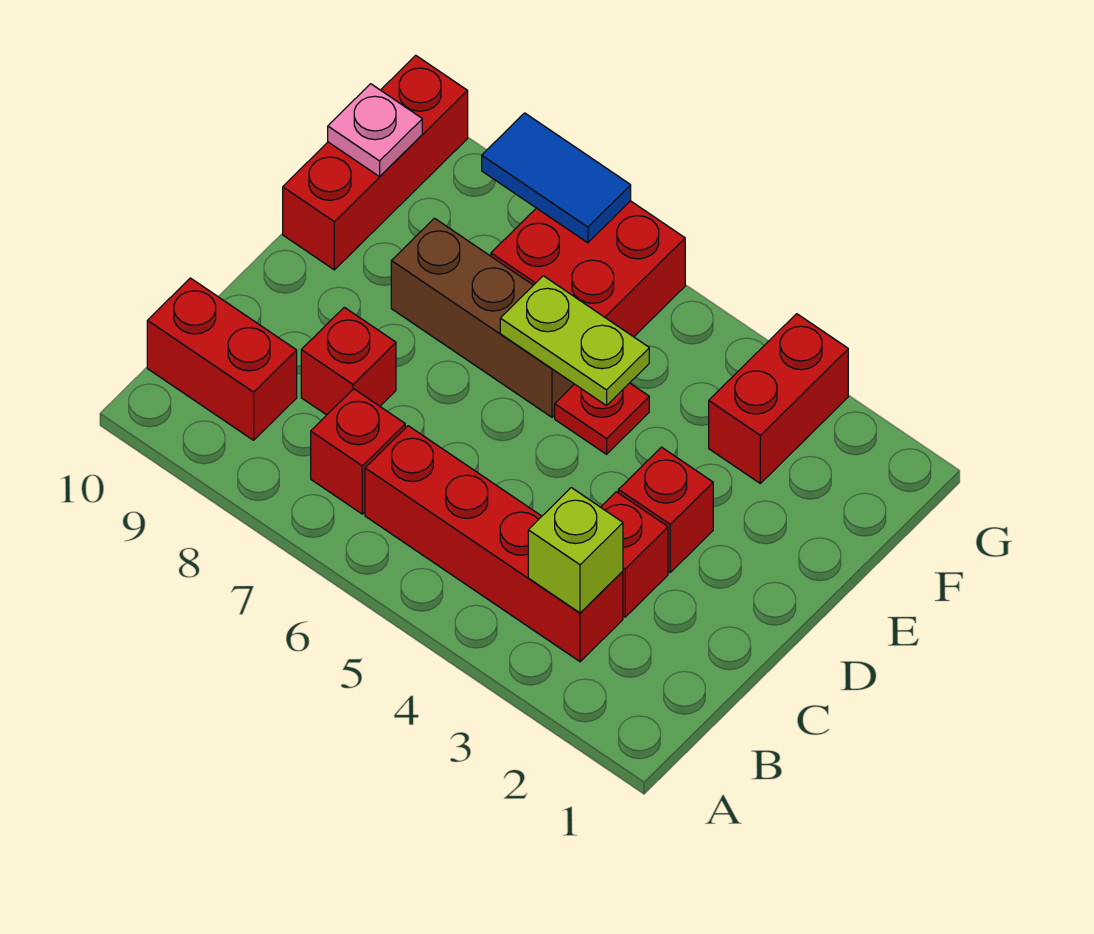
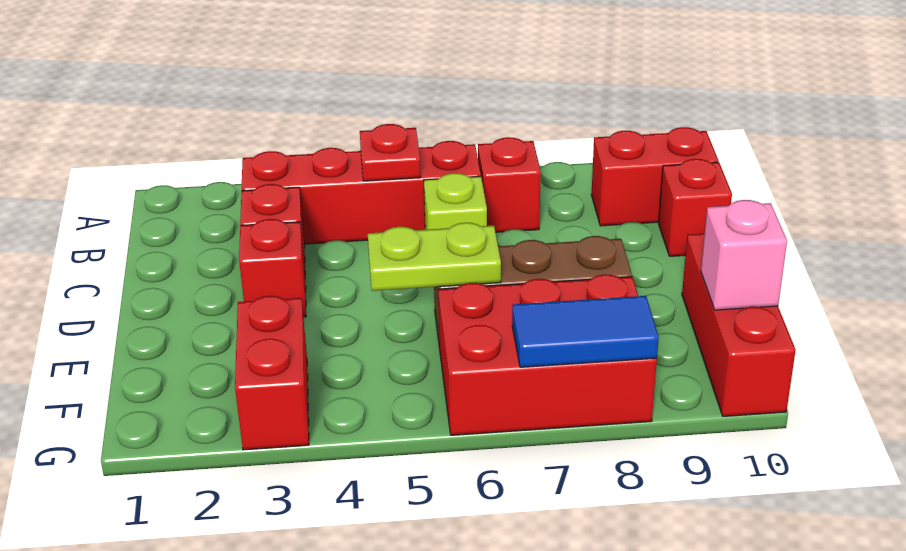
lime brick B3 level 2 -> lime brick C6 level 1
red brick C8 level 1 -> red brick C10 level 1
red plate E5 level 1 -> red plate B5 level 2
red brick F6:G7 level 1 -> red brick F6:G8 level 1
pink plate F10 level 2 -> pink brick F10 level 2

